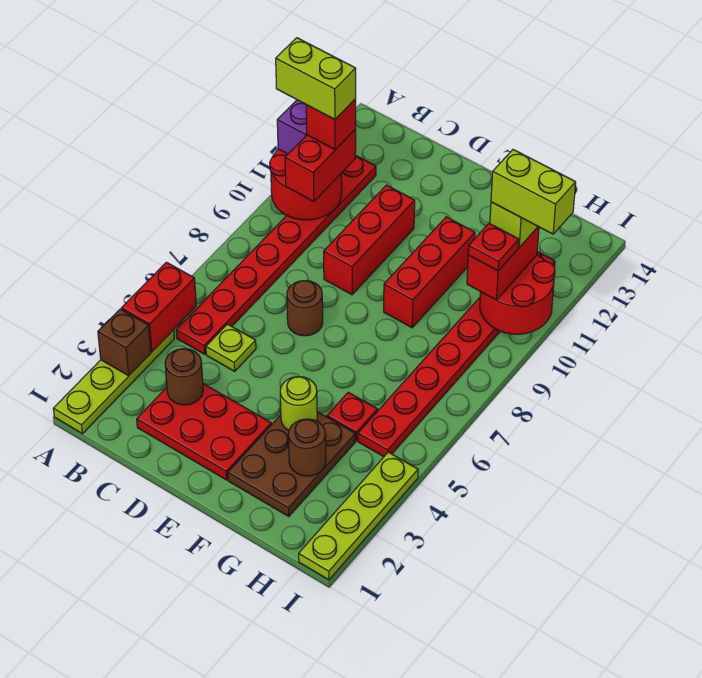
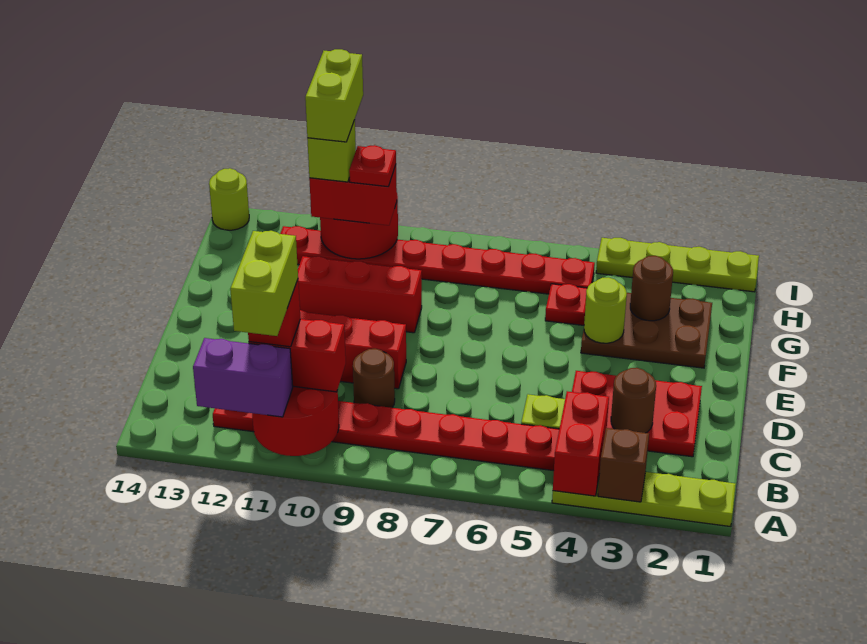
red brick A4:A5 level 2 -> red brick A4:B4 level 2
red plate C2:E3 level 1 -> red plate C2:D4 level 1
brown round brick D7 level 1 -> brown round brick C9 level 1
none -> lime round brick I14 level 1

